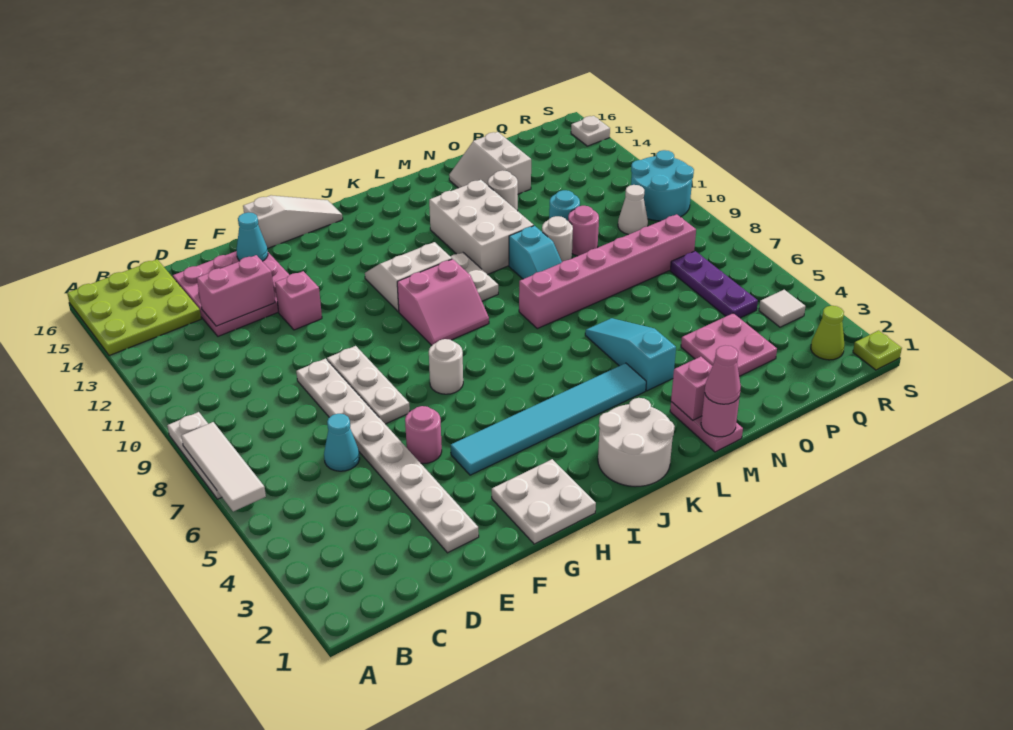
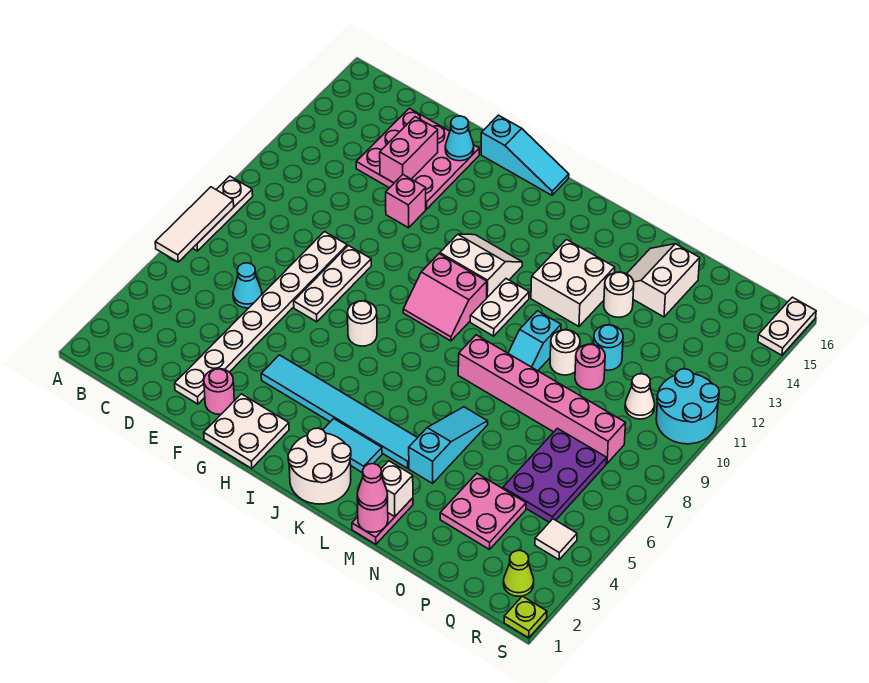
lime plate A14:C16 level 1 -> none
pink brick D13:E13 level 2 -> pink brick E13:E14 level 2
pink round brick F5 level 1 -> pink round brick F2 level 1
white slope G16:I16 level 1 top G -> cyan slope G16:I16 level 1 top G
none -> cyan tile J3:K3 level 1
white brick L11:M13 level 1 -> white brick L12:M13 level 1
pink brick M2 level 2 -> white brick M2 level 2
purple plate Q5:Q7 level 1 -> purple plate P5:Q7 level 1
white plate S15 level 1 -> white plate S15:S16 level 1

